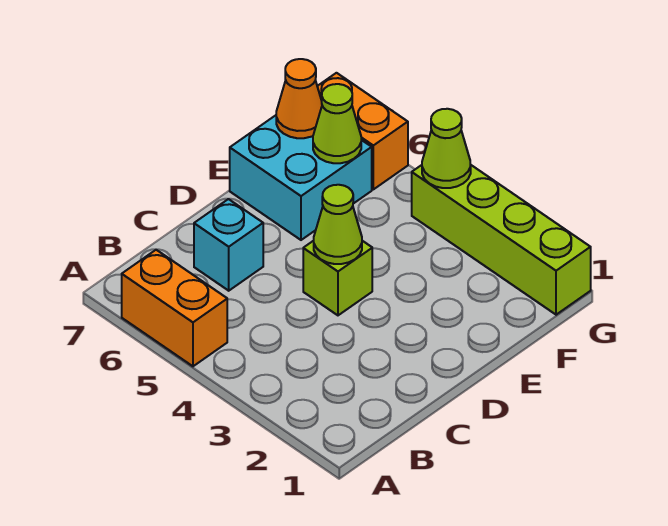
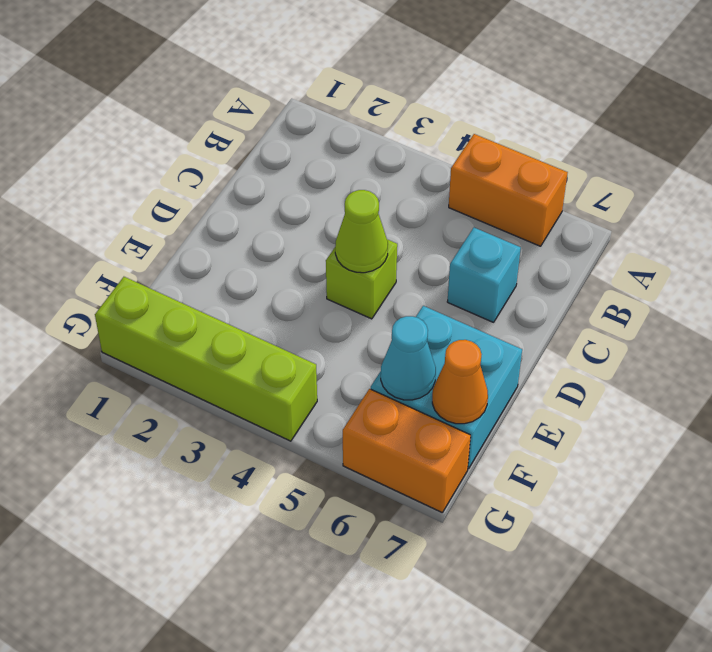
lime cone F6 level 2 -> cyan cone F6 level 2
lime cone G4 level 2 -> none

